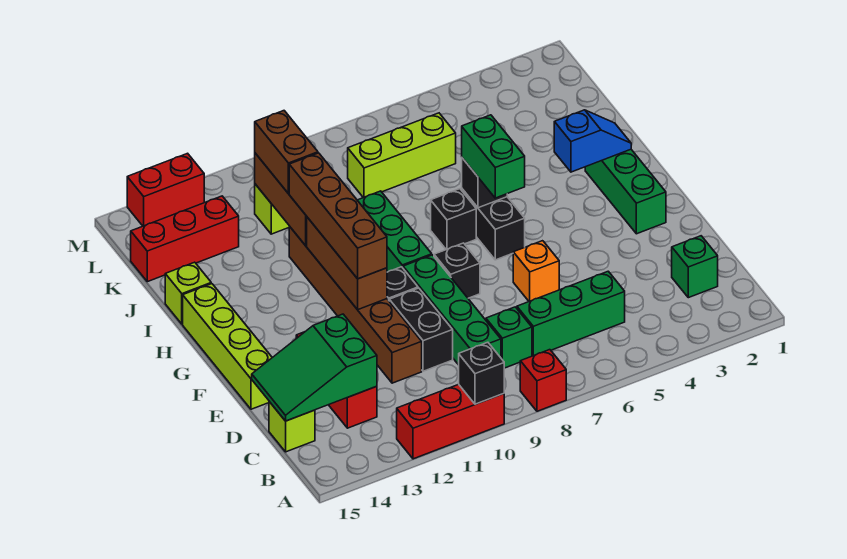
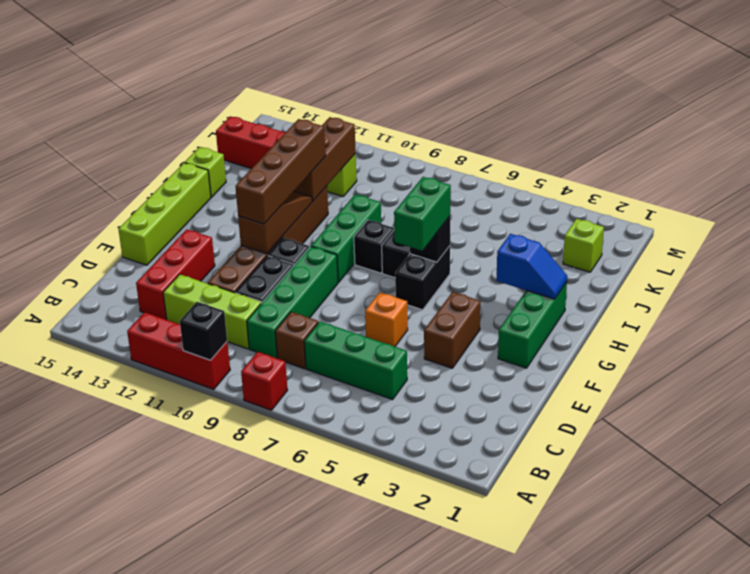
green brick C2 level 1 -> none
green brick C8 level 1 -> brown brick C8 level 1
green slope C13:D15 level 2 top 13 -> none
lime brick C15 level 1 -> lime brick K2 level 1
black brick F8 level 1 -> black brick H8 level 1
brown brick F11:H11 level 2 -> brown slope F11:H11 level 2 top F
brown brick J11:K11 level 3 -> brown brick E4:F4 level 1
lime brick K6:K8 level 1 -> lime brick C10:C12 level 1
red brick M13:M14 level 1 -> none

